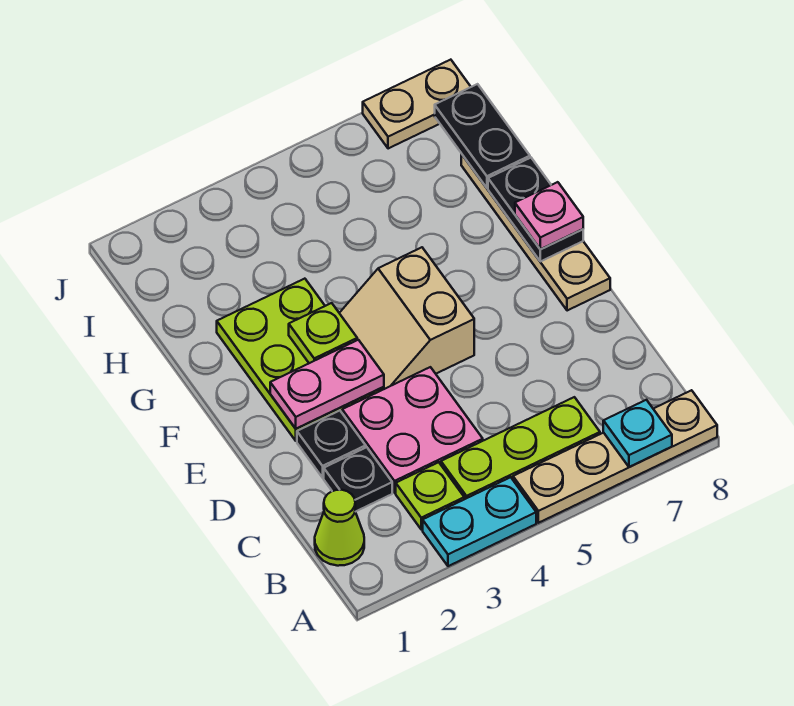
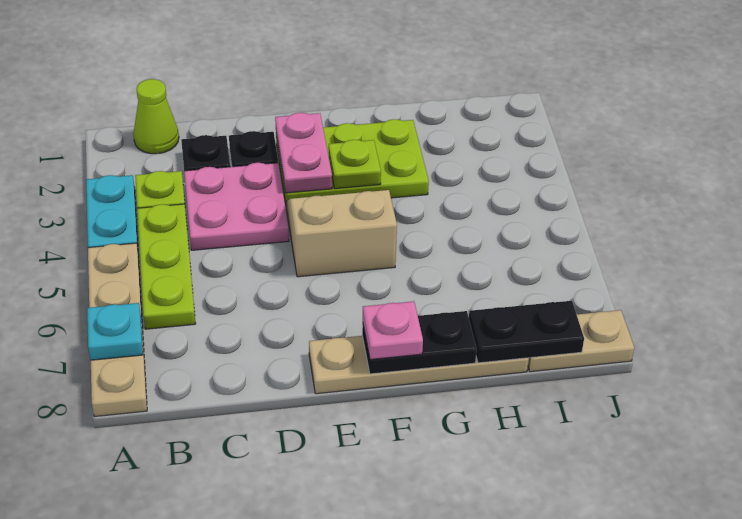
tan plate J7:J8 level 1 -> tan plate I8:J8 level 1

